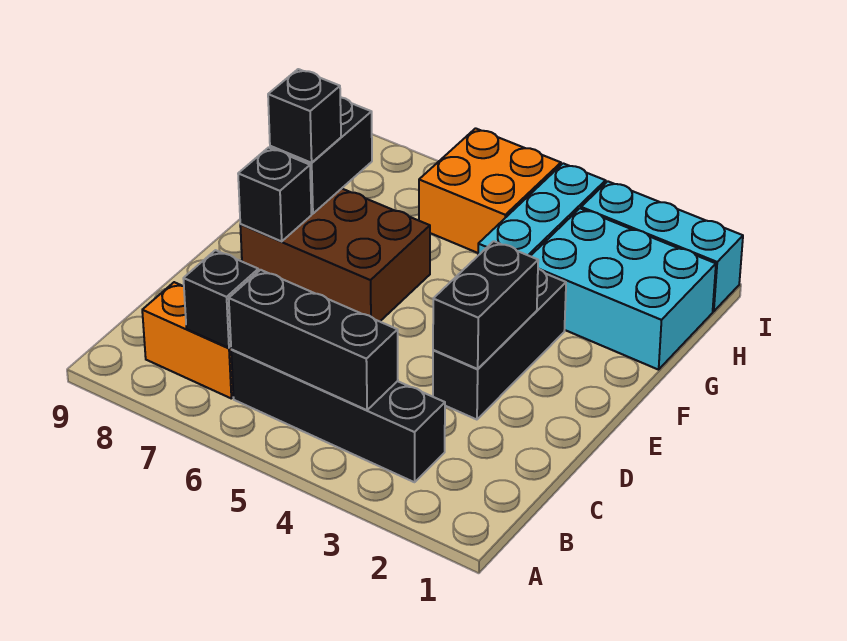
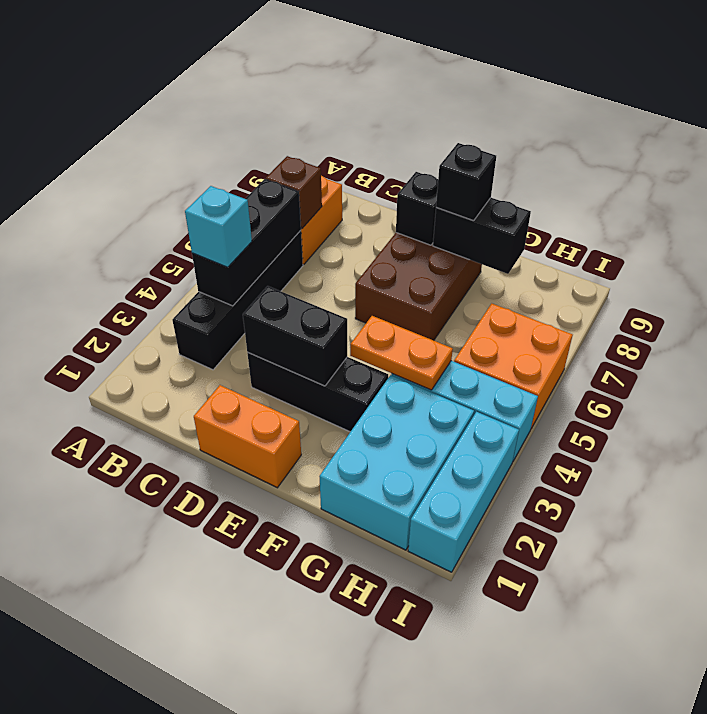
none -> cyan brick B4 level 3
black brick B7 level 2 -> brown brick B7 level 2
none -> orange brick D1:E1 level 1
none -> orange plate F4:G4 level 2

